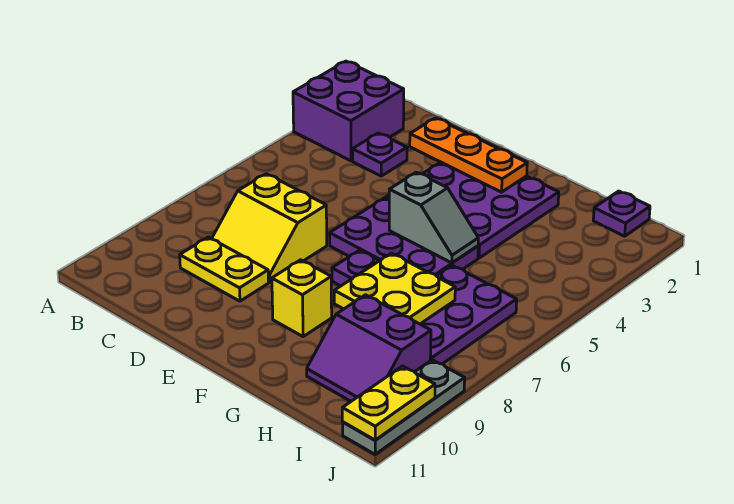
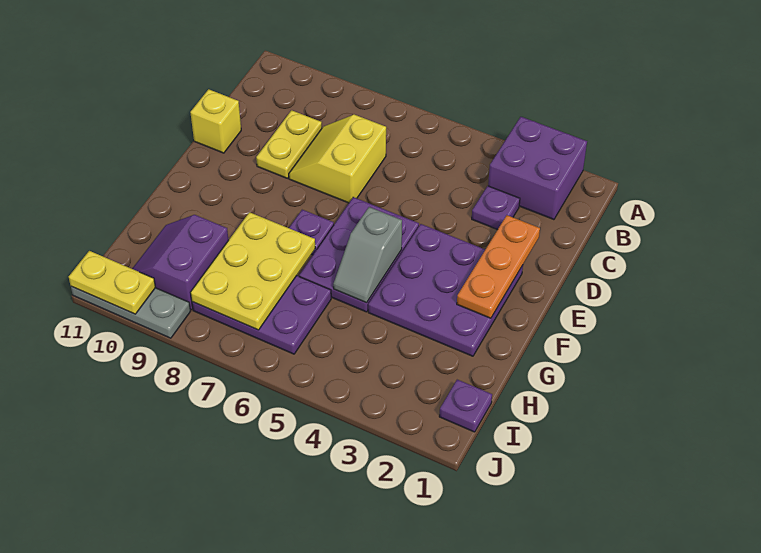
yellow brick F9 level 1 -> yellow brick D11 level 1
yellow plate G7:H8 level 2 -> yellow plate G7:I8 level 2

